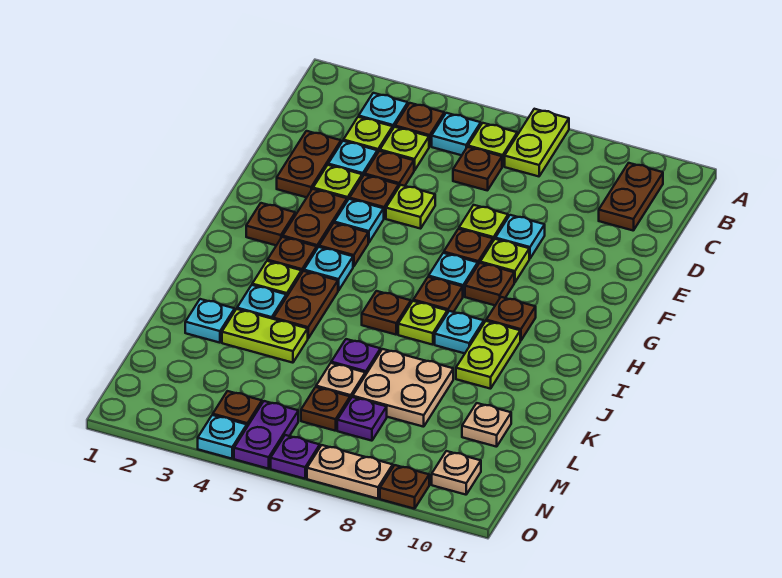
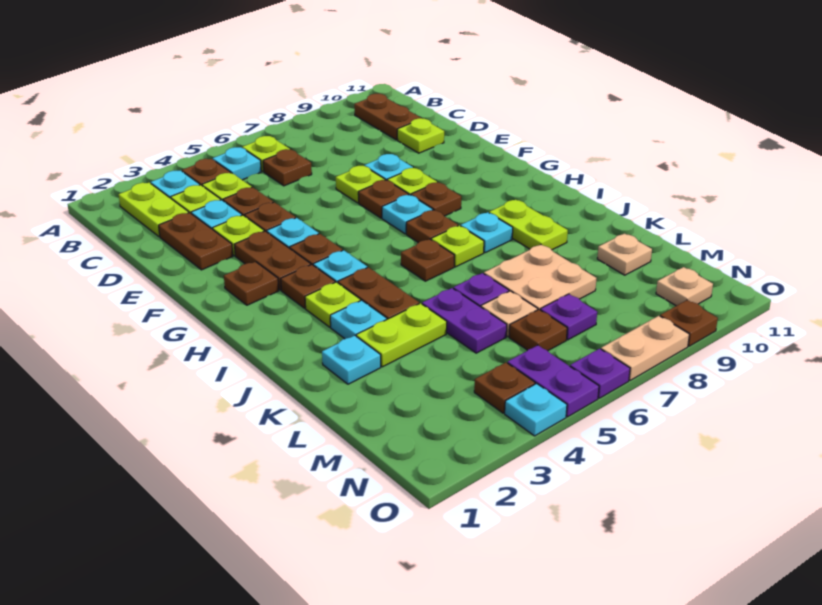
lime plate A7:B7 level 1 -> lime plate B2:C2 level 1
lime plate E5 level 1 -> lime plate D10 level 1
brown plate H9 level 1 -> none
none -> purple plate K5:L5 level 1

